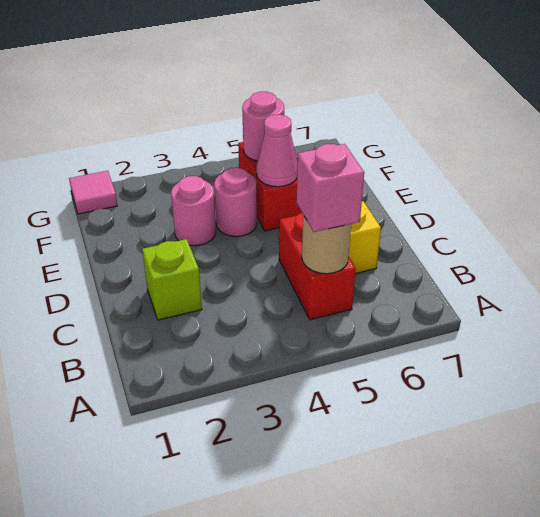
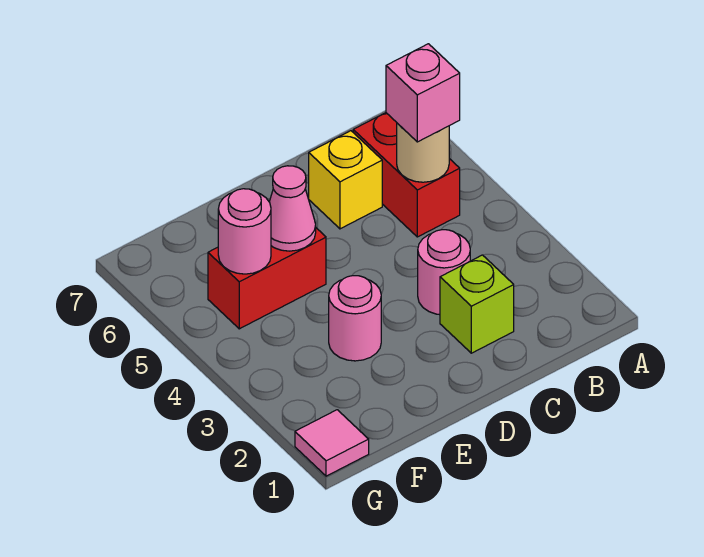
red brick B5:C5 level 1 -> red brick B5:B6 level 1
pink round brick E4 level 1 -> pink round brick C3 level 1

